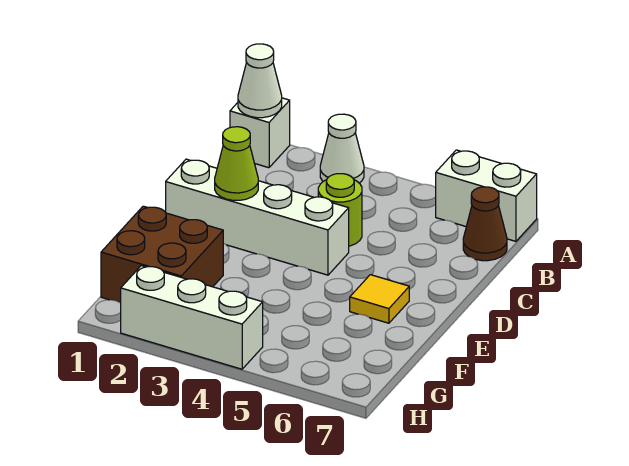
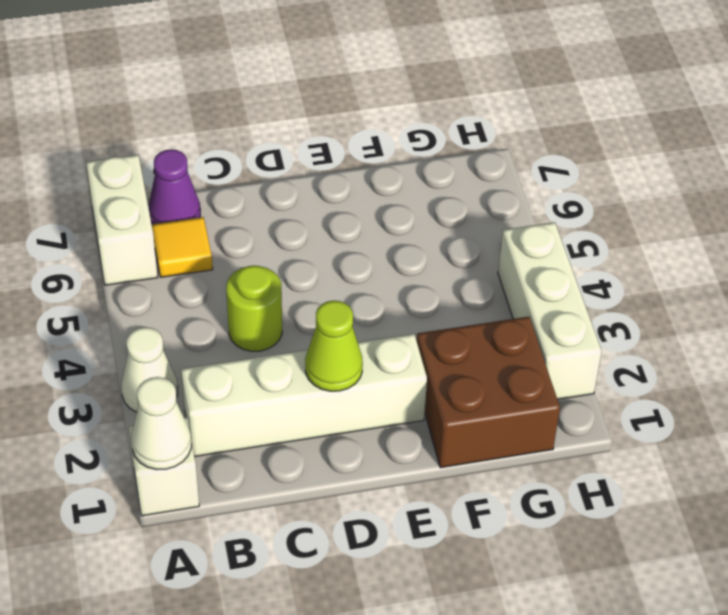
brown cone B7 level 1 -> purple cone B7 level 1
white brick D1:D4 level 1 -> white brick B2:E2 level 1
yellow tile E6 level 1 -> yellow tile B6 level 1

